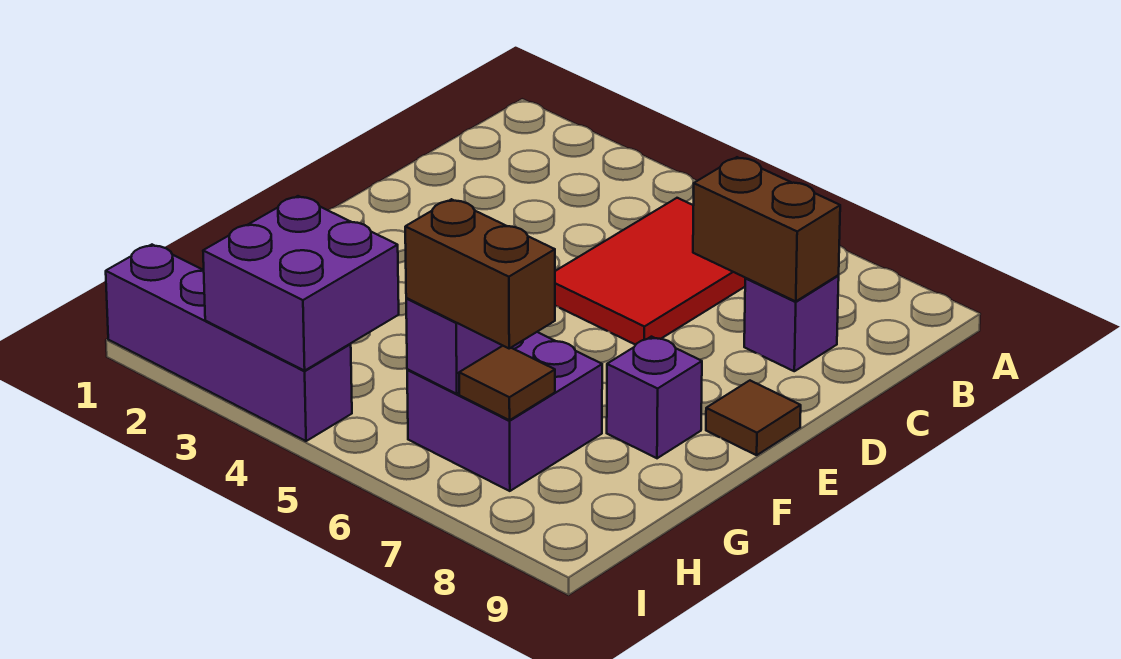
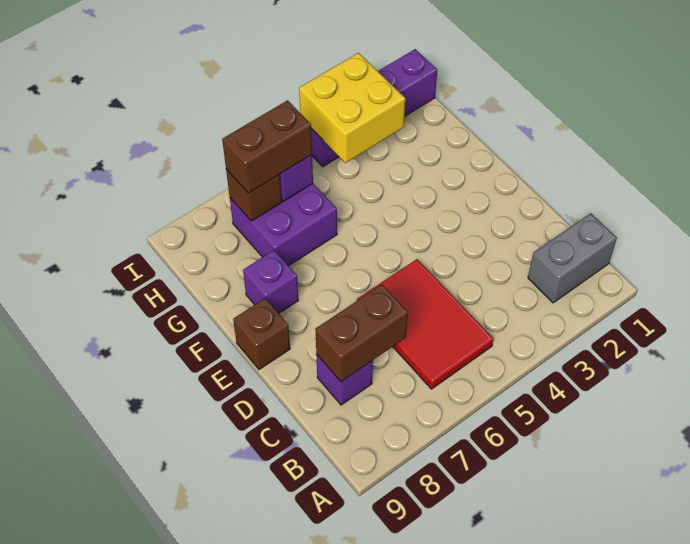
none -> grey brick B1:B2 level 1
brown tile E9 level 1 -> brown brick E9 level 1
purple brick H3:I4 level 2 -> yellow brick H3:I4 level 2
brown tile H7 level 2 -> brown brick H7 level 2

